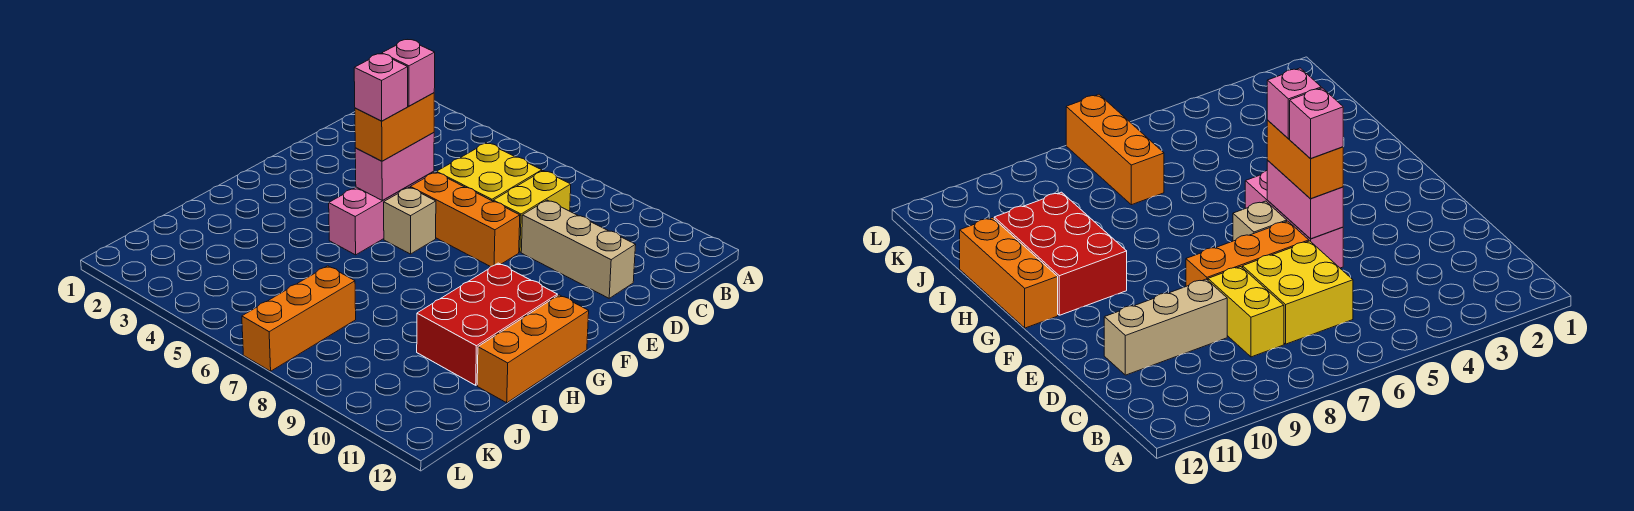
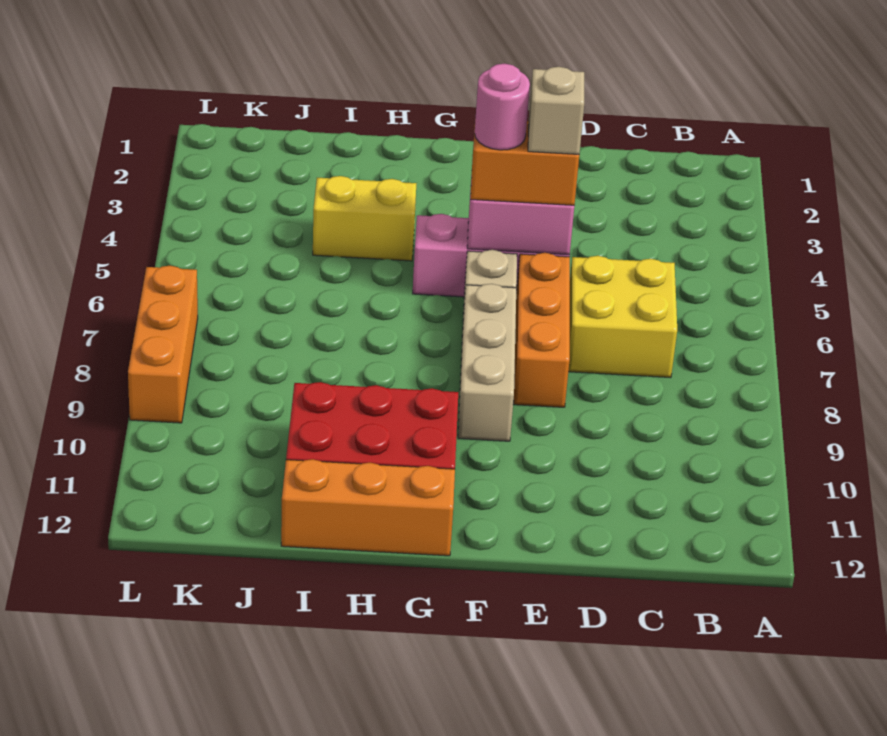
yellow brick C8:D8 level 1 -> yellow brick H4:I4 level 1
tan brick D9:D11 level 1 -> tan brick F7:F9 level 1
pink brick E5 level 4 -> tan brick E5 level 4
pink brick F5 level 4 -> pink round brick F5 level 4
orange brick J7:L7 level 1 -> orange brick L7:L9 level 1

